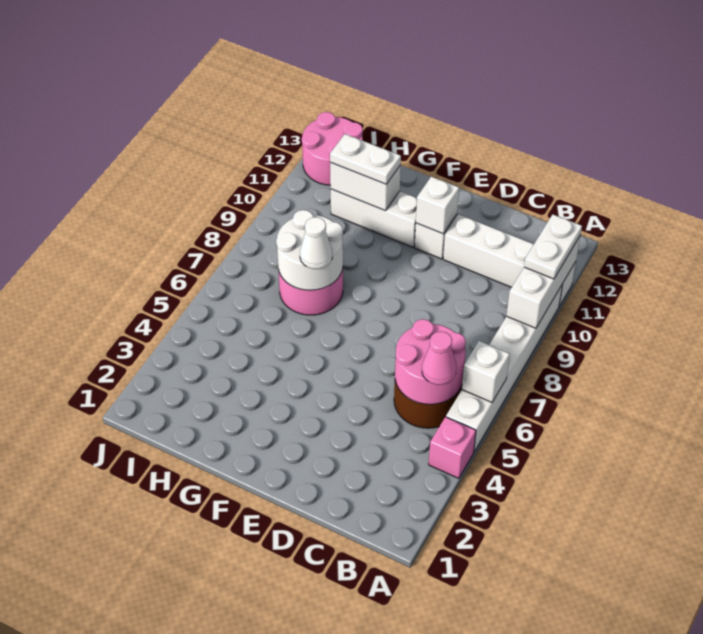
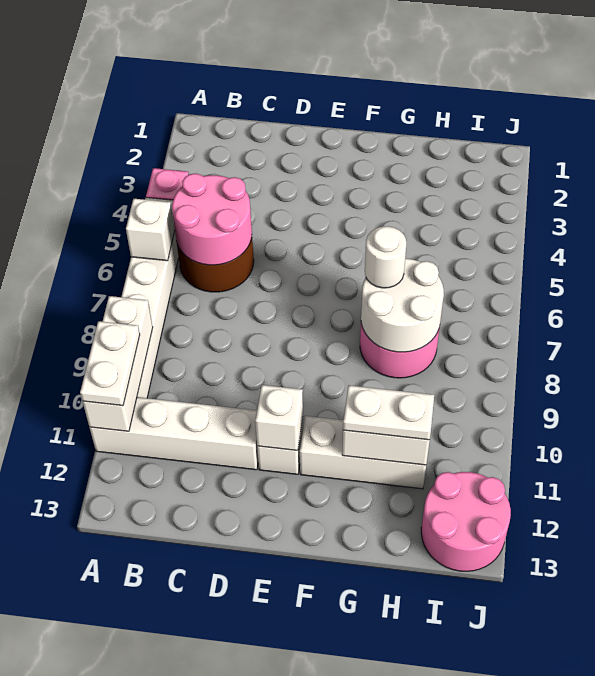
pink cone B5 level 3 -> none
white cone G7 level 3 -> white round brick G7 level 3

